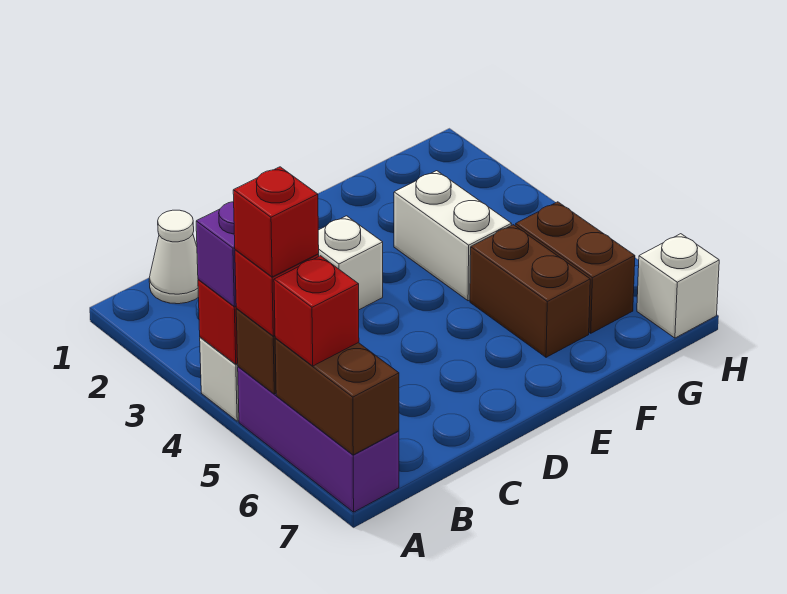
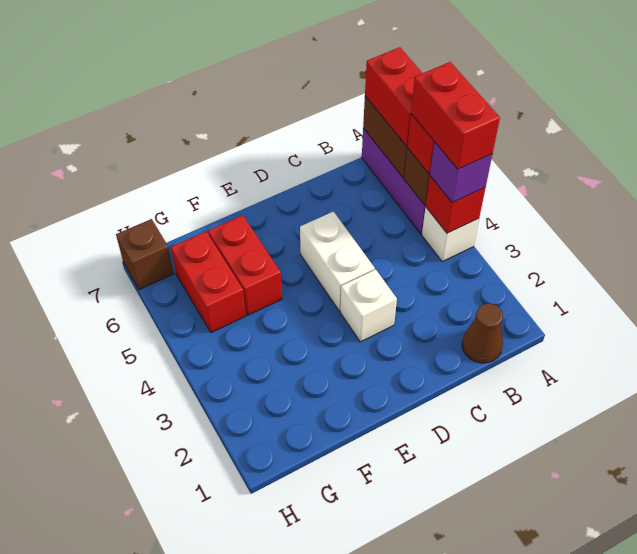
red brick A5 level 4 -> red brick A4:A5 level 4
red brick A6 level 3 -> red brick A6:A7 level 3
white cone B1 level 1 -> brown cone B1 level 1
white brick F3:F4 level 1 -> white brick D4:D5 level 1
brown brick F5:F6 level 1 -> red brick F5:F6 level 1
brown brick G5:G6 level 1 -> red brick G5:G6 level 1
white brick H7 level 1 -> brown brick H7 level 1

